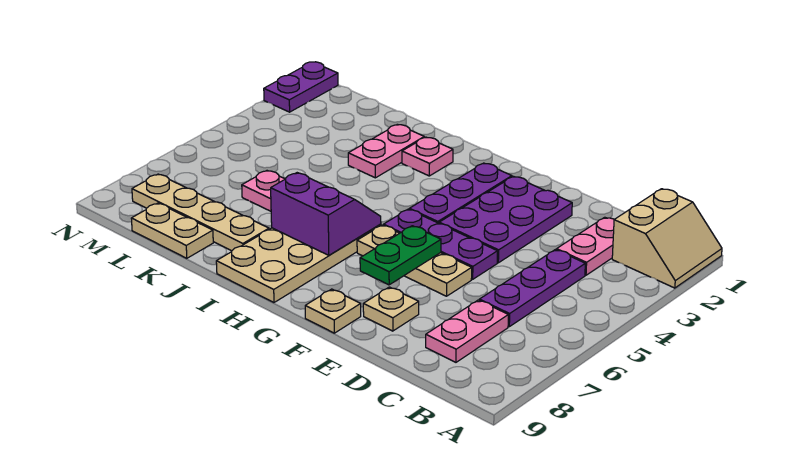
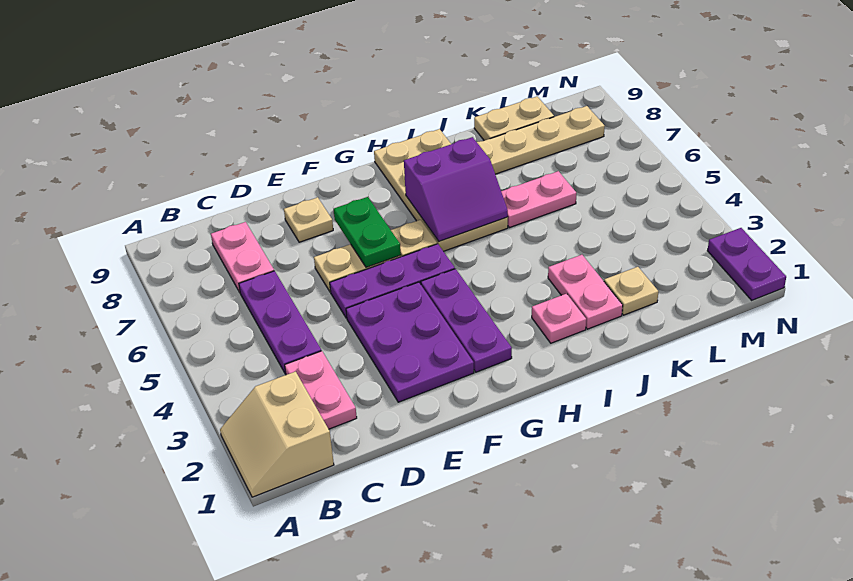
tan plate F9 level 1 -> tan plate K2 level 1

